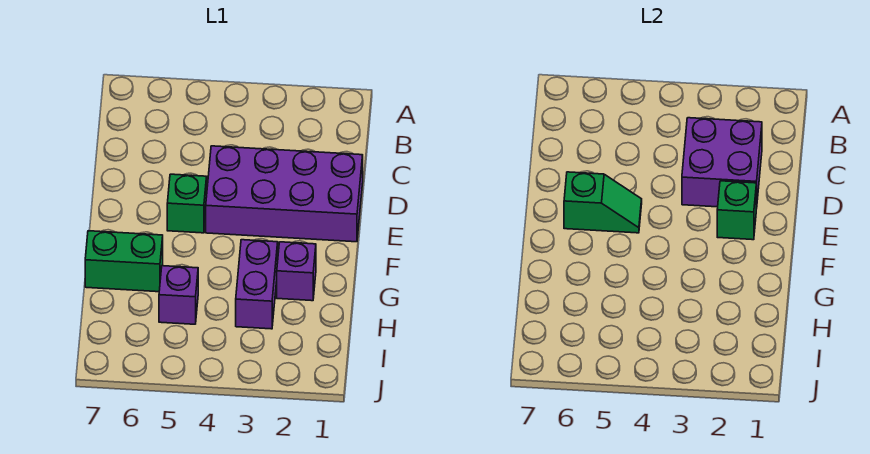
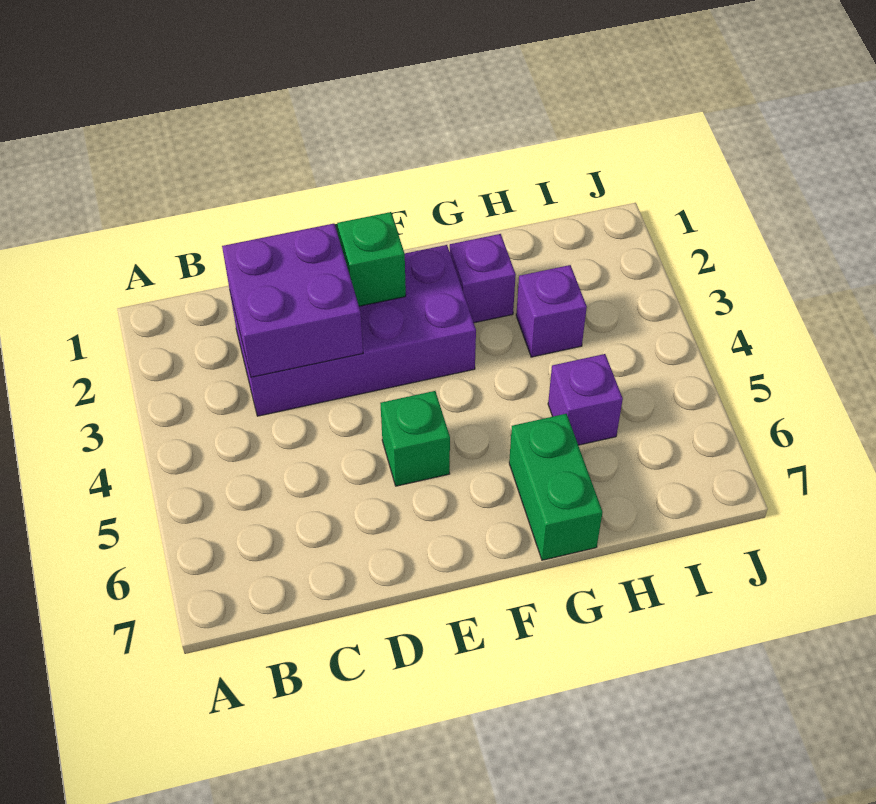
purple brick D1:E4 level 1 -> purple brick C2:F3 level 1
green slope E5:E6 level 2 top 6 -> none
purple brick G3:H3 level 1 -> purple brick H3 level 1

